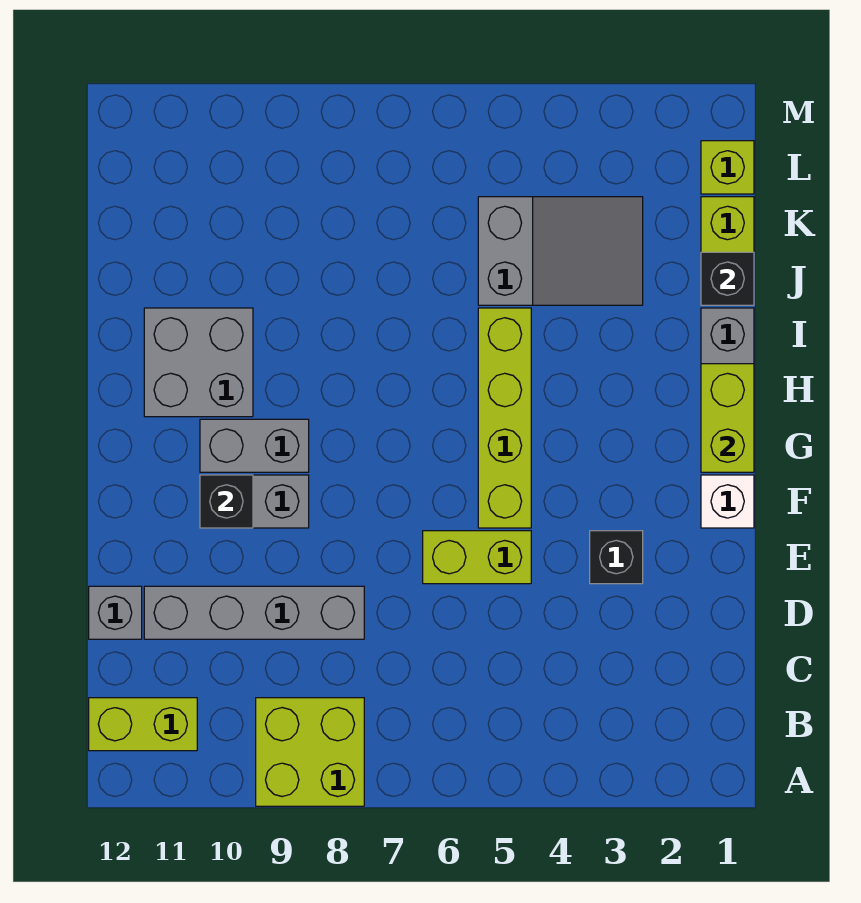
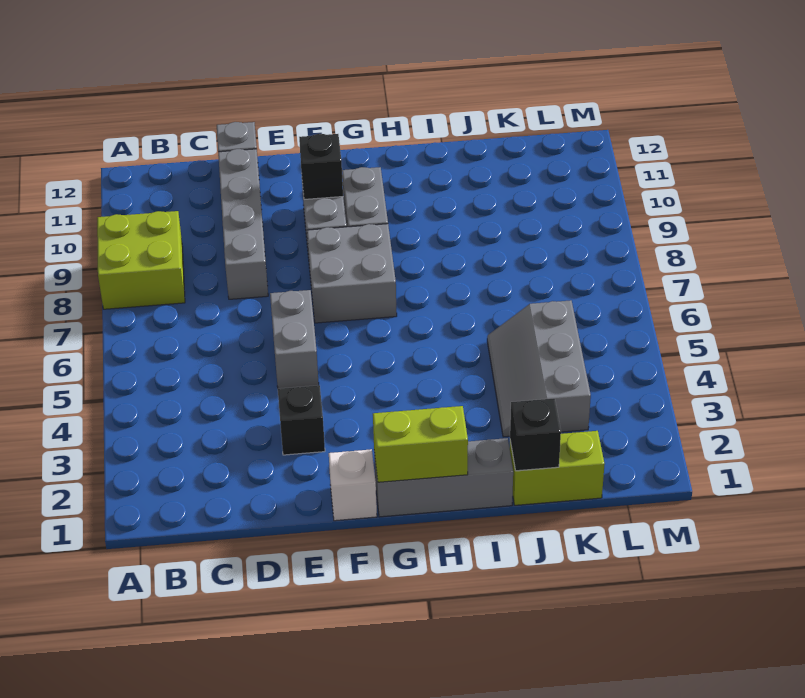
lime brick B11:B12 level 1 -> none
lime brick E5:E6 level 1 -> grey brick E5:E6 level 1
lime brick F5:I5 level 1 -> none
grey brick H10:I11 level 1 -> grey brick F7:G8 level 1
grey slope J3:K5 level 1 top 5 -> grey slope J3:K5 level 1 top K
lime brick L1 level 1 -> none

